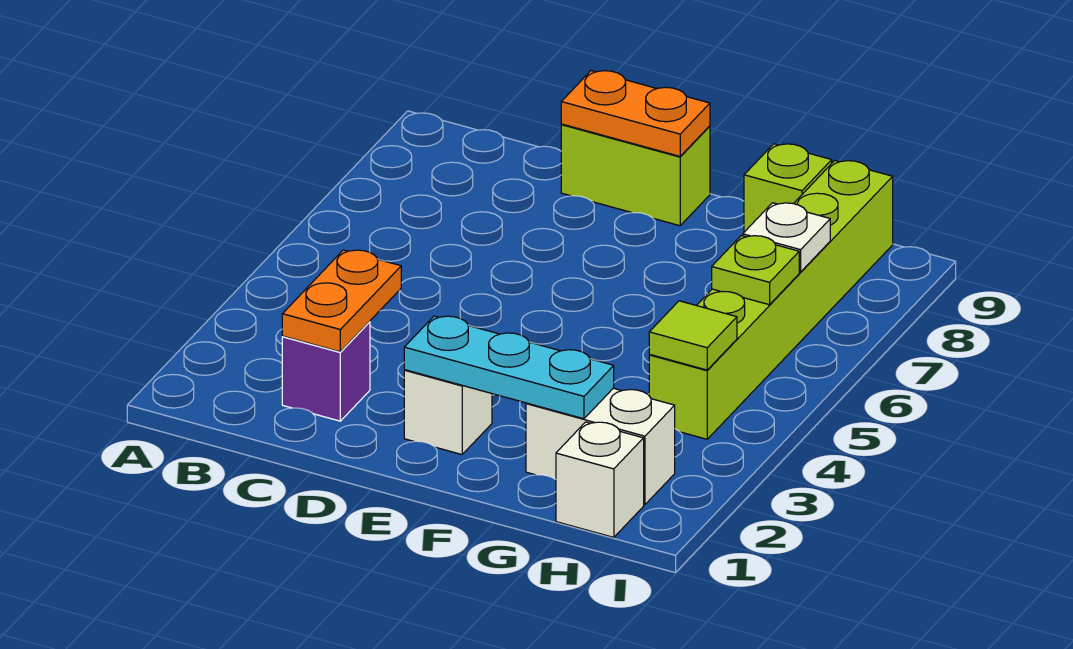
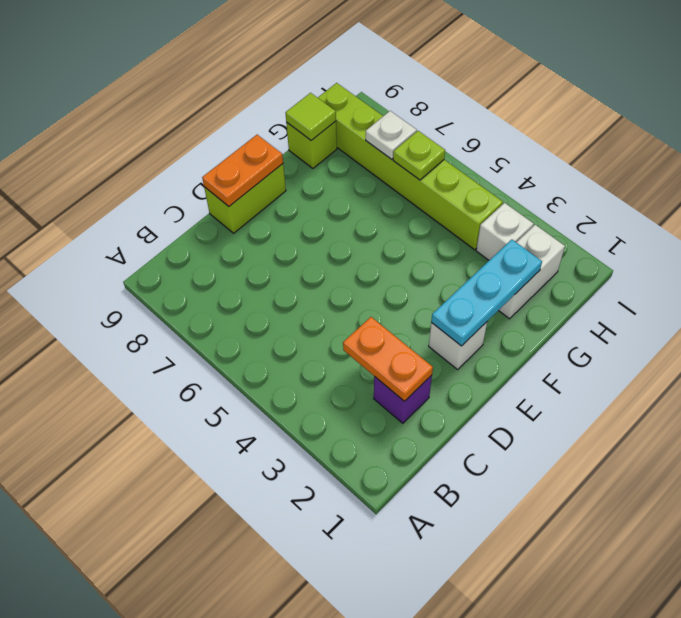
white brick H1 level 1 -> white brick H3 level 1
lime tile H4 level 2 -> lime tile G9 level 2

